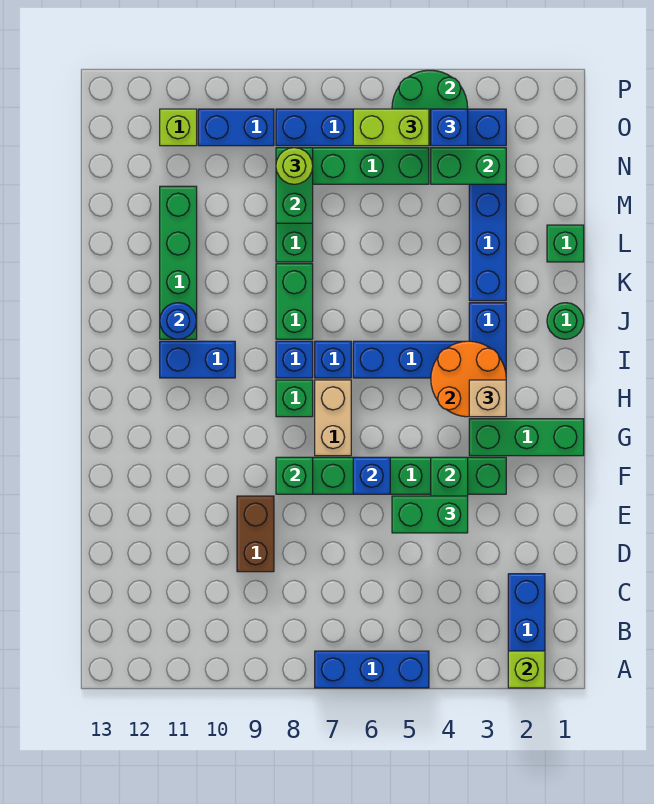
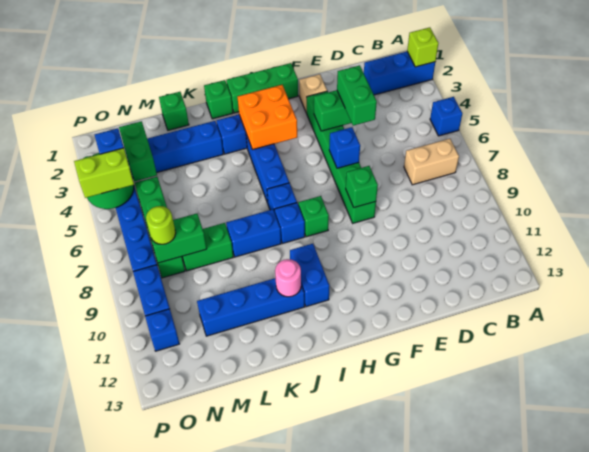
blue brick A5:A7 level 1 -> blue brick A5 level 1
brown brick D9:E9 level 1 -> none
green brick G1:G3 level 1 -> green brick G1:I1 level 1
tan brick G7:H7 level 1 -> tan brick B7:C7 level 1
orange round brick H3:I4 level 2 -> orange brick H3:I4 level 2
tan brick H3 level 3 -> tan brick F2 level 1
green round brick J1 level 1 -> green brick J1 level 1
green brick J8:K8 level 1 -> blue brick J8:K8 level 1
green brick J11:M11 level 1 -> blue brick J11:M11 level 1
blue round brick J11 level 2 -> pink round brick J11 level 2
lime brick O5:O6 level 3 -> lime brick O5:P5 level 3
lime brick O11 level 1 -> blue brick O11 level 1

